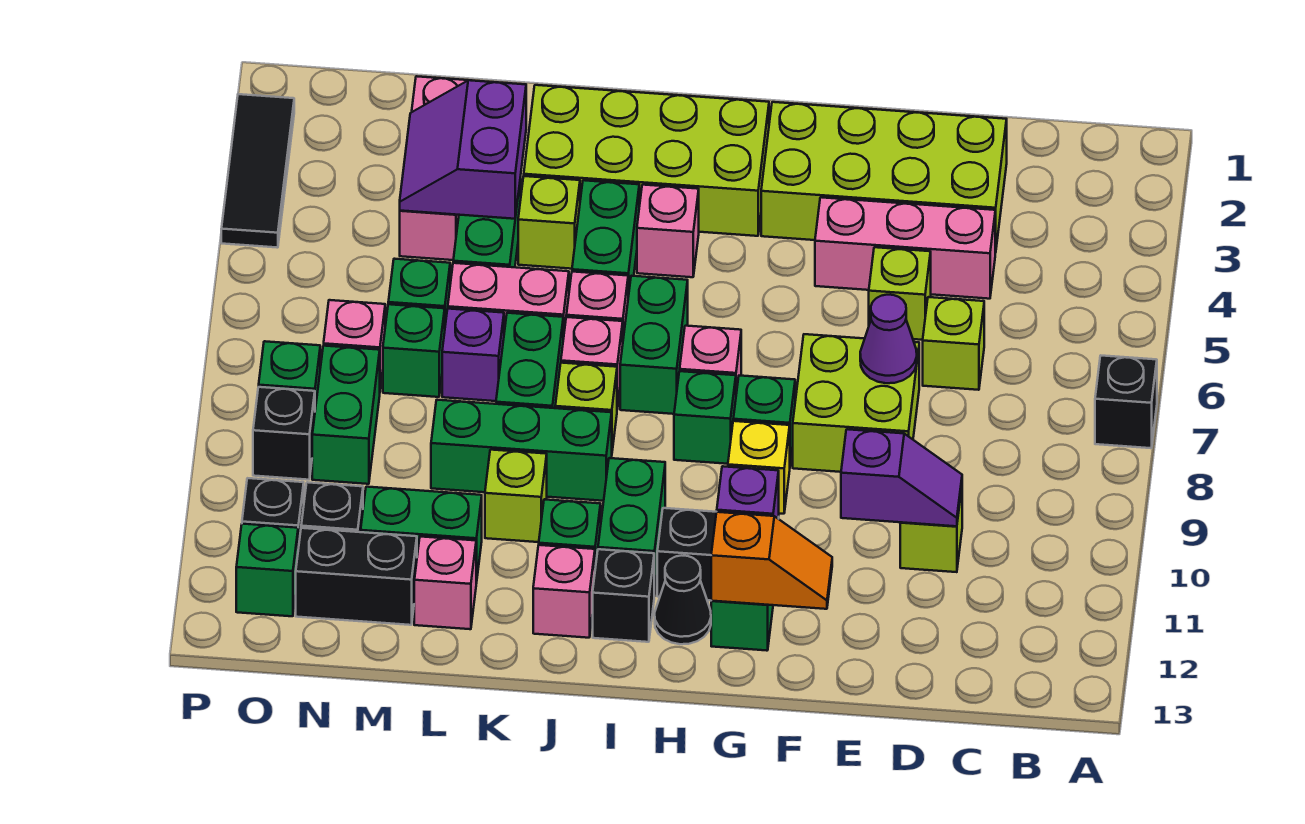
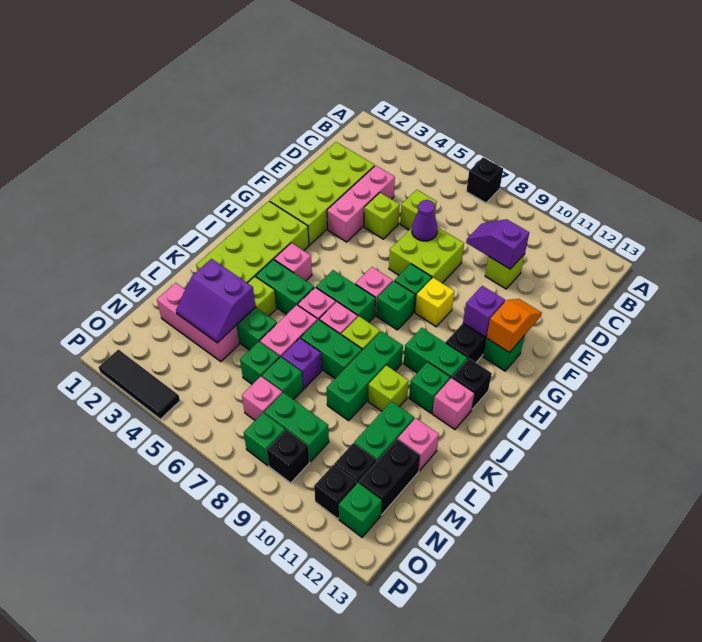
purple slope D10:E10 level 2 top E -> purple slope D9:D10 level 2 top 10
black cone H12 level 1 -> none

